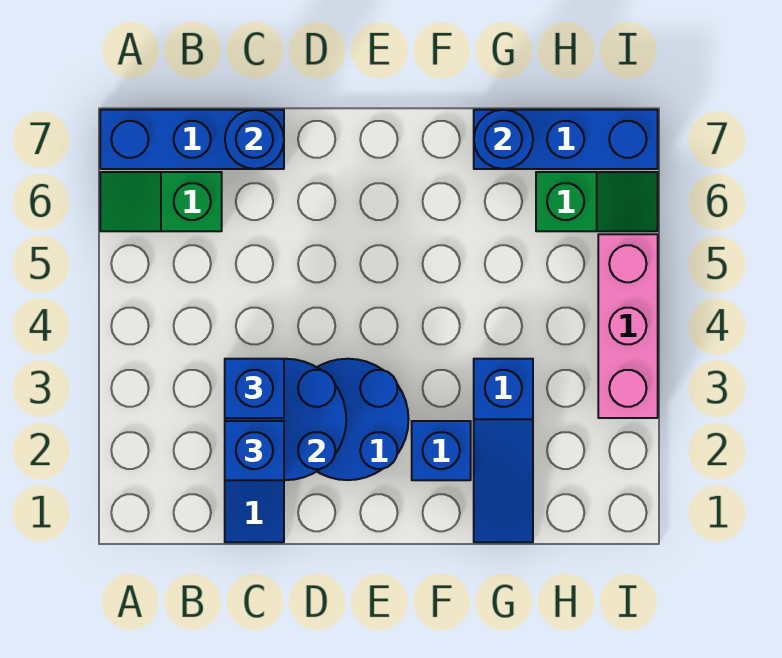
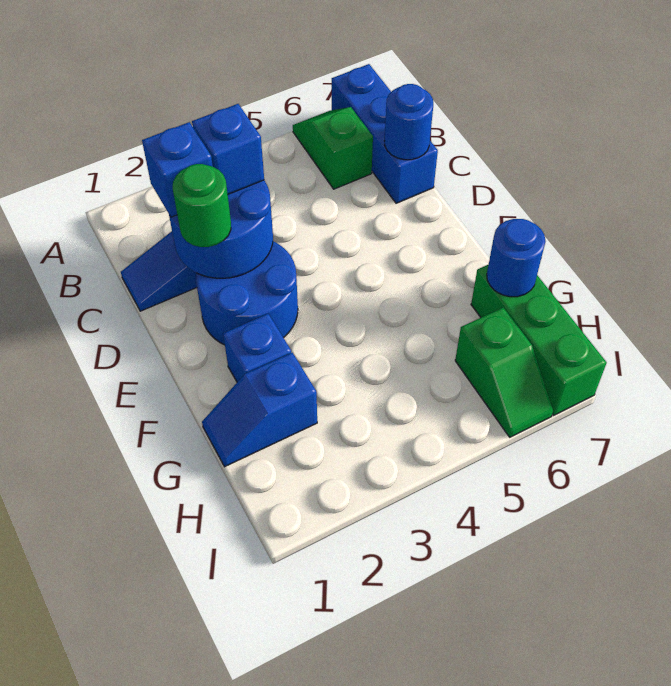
none -> green round brick D2 level 3
blue slope G1:G3 level 1 top 3 -> blue slope G1:G2 level 1 top 2
blue brick G7:I7 level 1 -> green brick G7:I7 level 1
pink brick I3:I5 level 1 -> none

